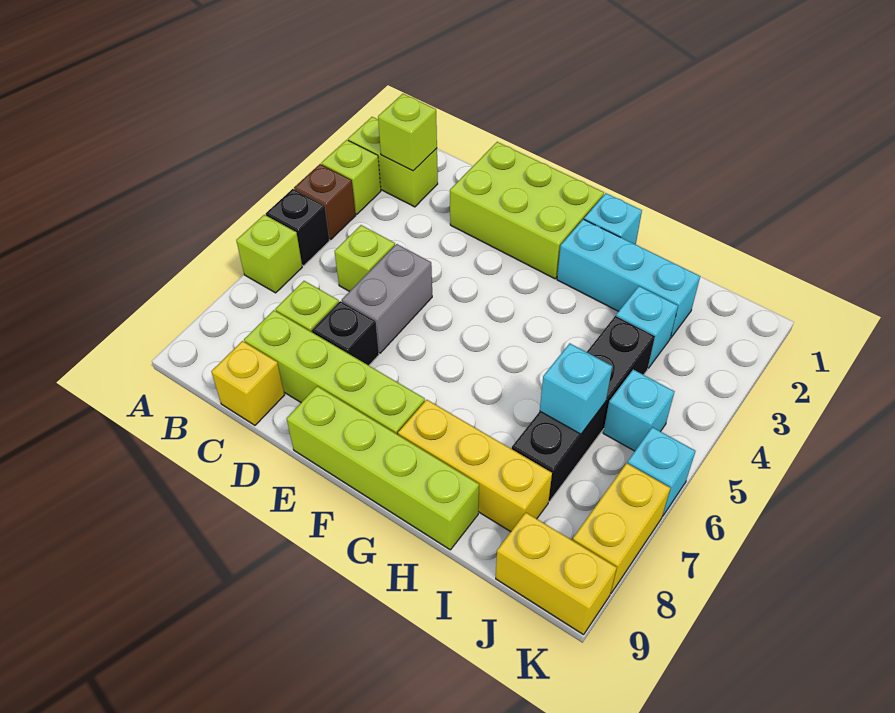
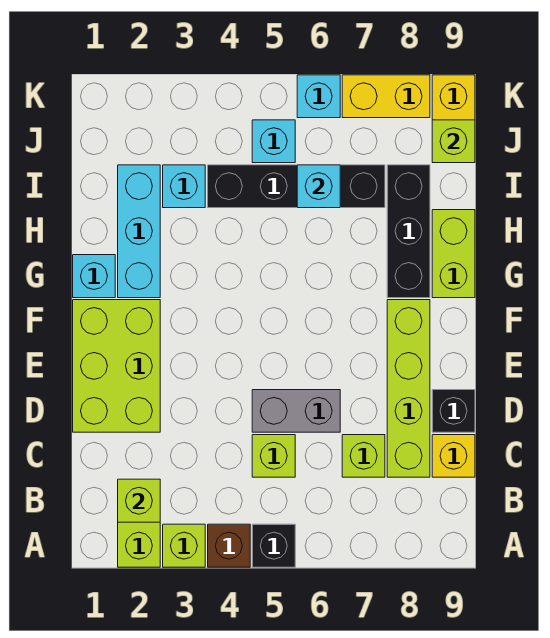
lime brick A6 level 1 -> lime brick J9 level 2
black brick D7 level 1 -> black brick D9 level 1
lime brick E9:H9 level 1 -> lime brick G9:H9 level 1
yellow brick G8:I8 level 1 -> black brick G8:I8 level 1

